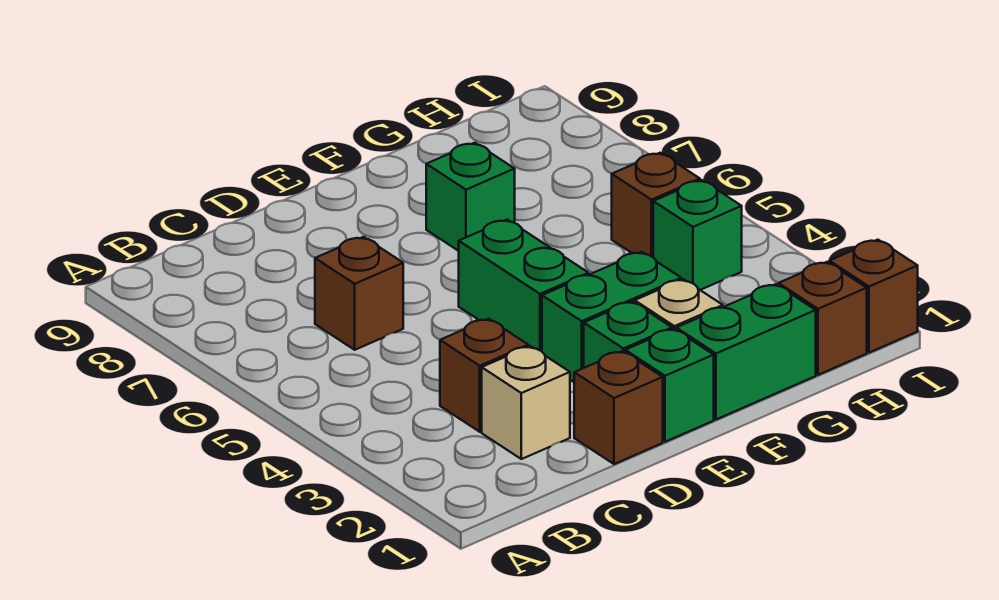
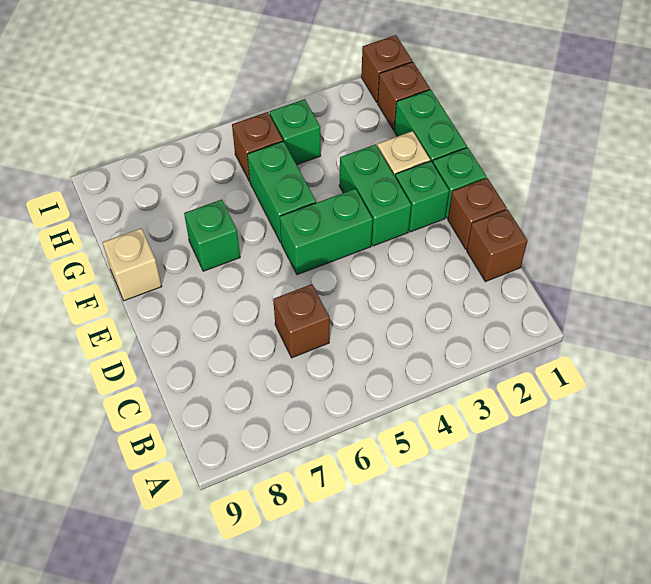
tan brick C2 level 1 -> tan brick F9 level 1
brown brick C3 level 1 -> brown brick C1 level 1
none -> green brick F5:G5 level 1

